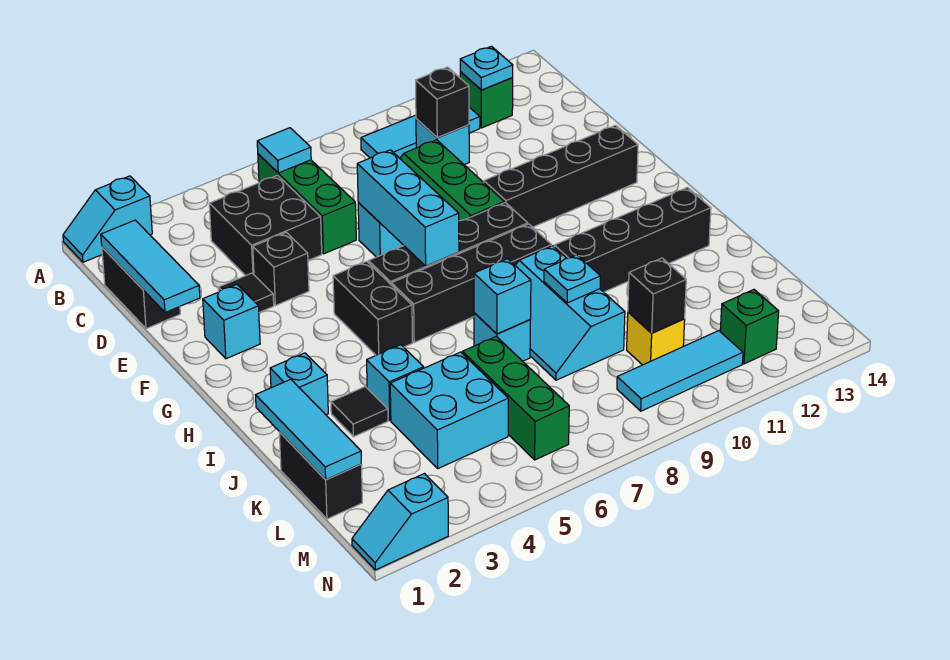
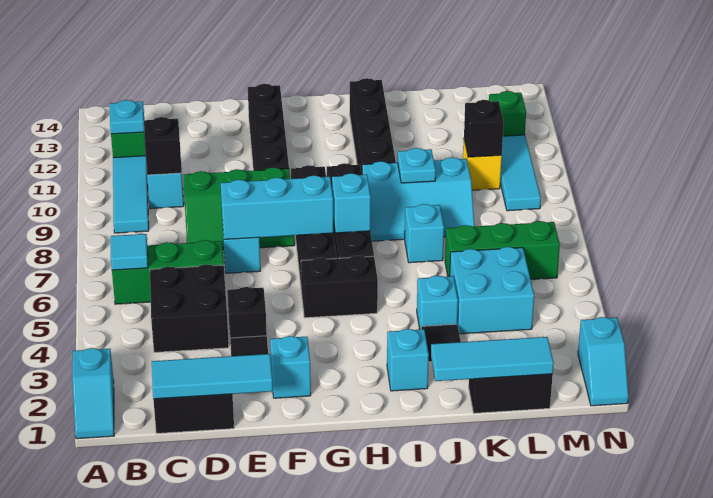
cyan brick J7 level 2 -> cyan brick H7 level 2

